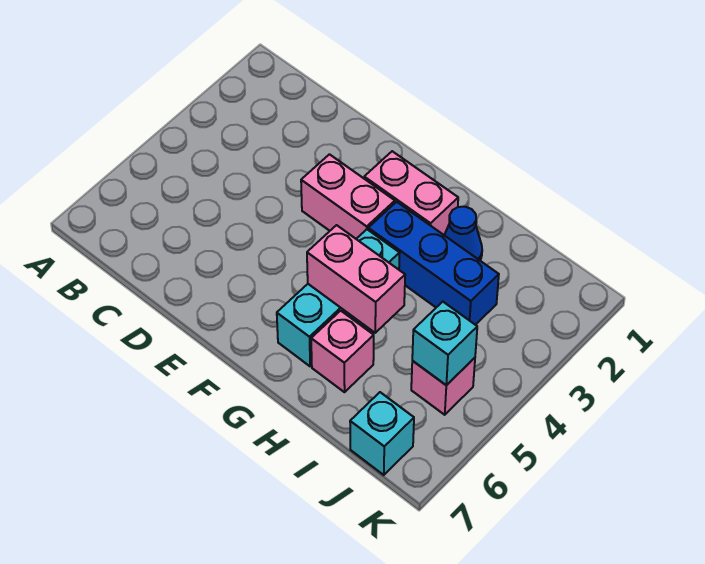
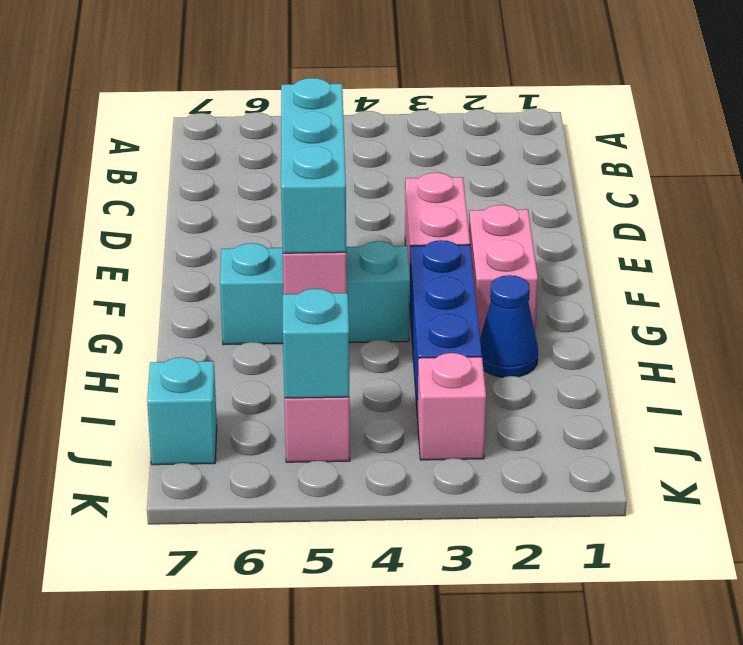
none -> cyan brick F5:H5 level 3
pink brick H6 level 1 -> pink brick J3 level 1

